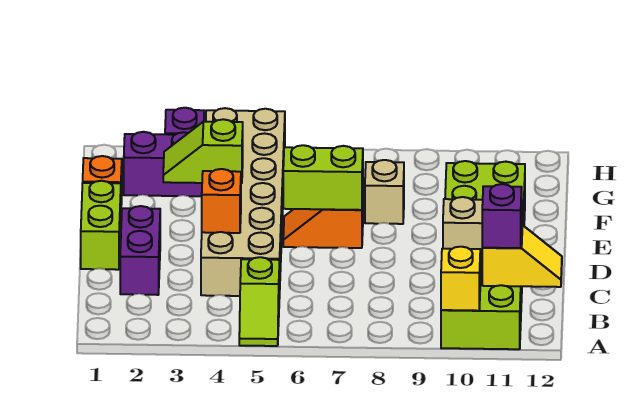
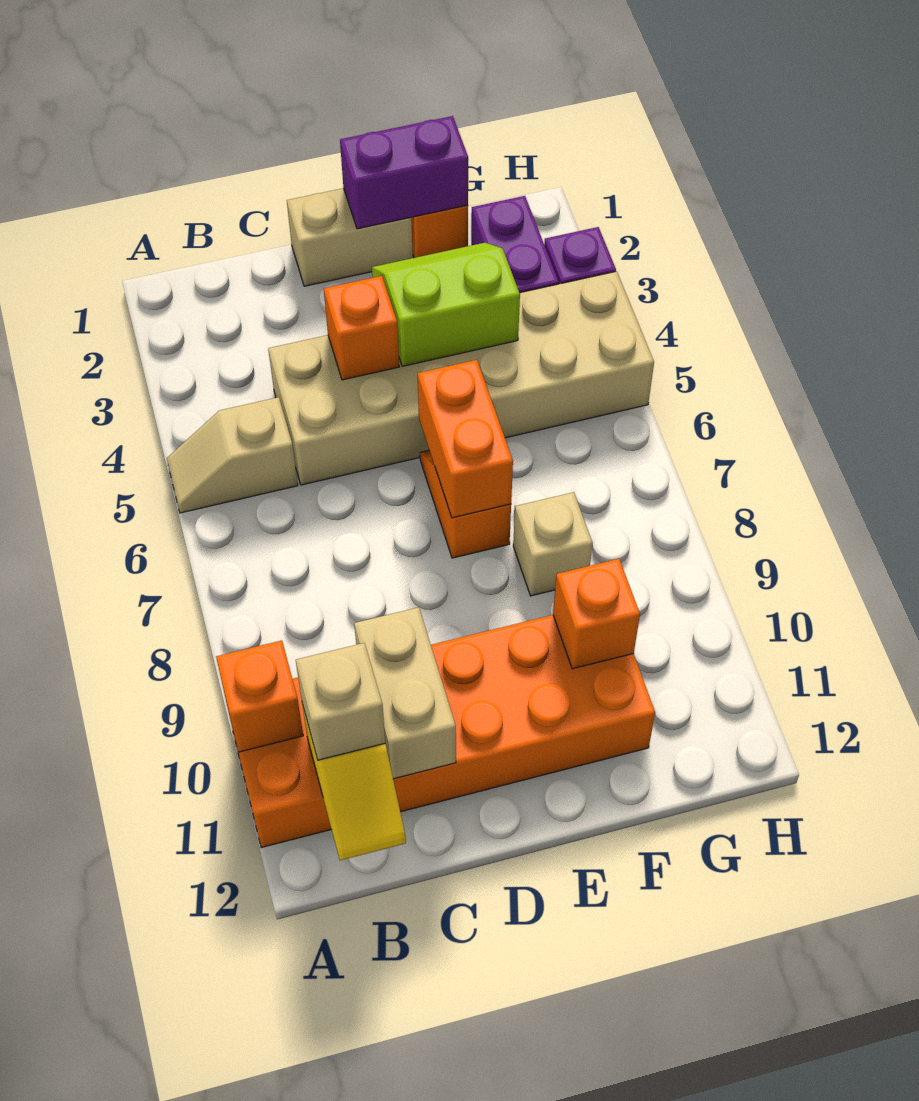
lime slope A5:B5 level 1 top B -> tan slope A5:B5 level 1 top B
lime brick A10:F11 level 1 -> orange brick A10:F11 level 1
yellow brick A10 level 2 -> orange brick A10 level 2
purple brick B11 level 3 -> tan brick B11 level 3
purple brick C2:D2 level 1 -> purple brick E1:F1 level 2
lime brick D1:E1 level 1 -> tan brick D1:E1 level 1
lime brick E6:E7 level 2 -> orange brick E6:E7 level 2
lime slope F3:F4 level 2 top 4 -> lime slope E3:F4 level 2 top 4
none -> orange brick F10 level 2

